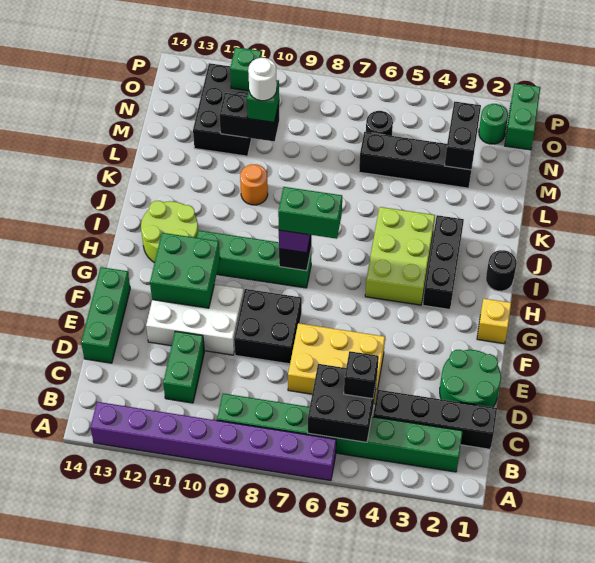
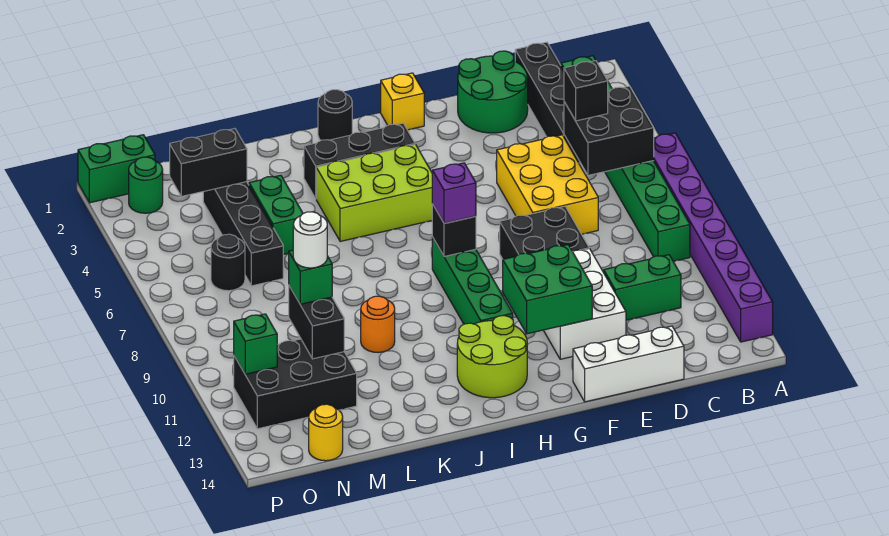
green brick D14:F14 level 1 -> white brick D14:F14 level 1
green brick H7:H8 level 4 -> green brick L4:L5 level 1
none -> yellow round brick N14 level 1

